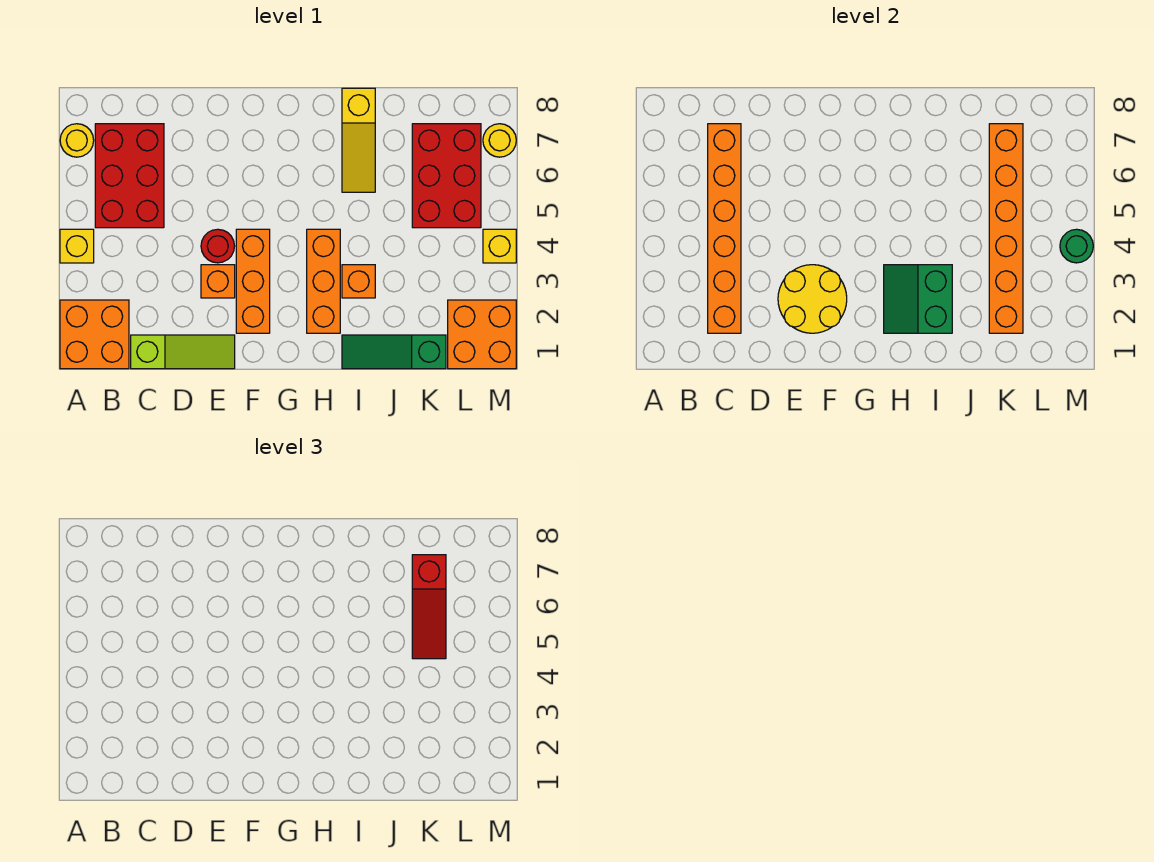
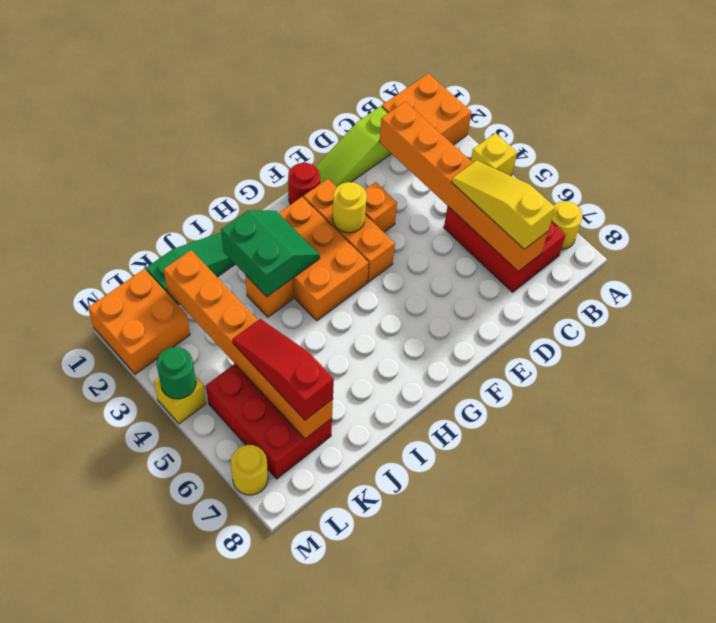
yellow round brick E2:F3 level 2 -> yellow round brick F3 level 2
red round brick E4 level 1 -> red round brick F1 level 1
orange brick H2:H4 level 1 -> orange brick G2:H4 level 1
yellow slope I6:I8 level 1 top 8 -> yellow slope C5:C7 level 3 top 7

